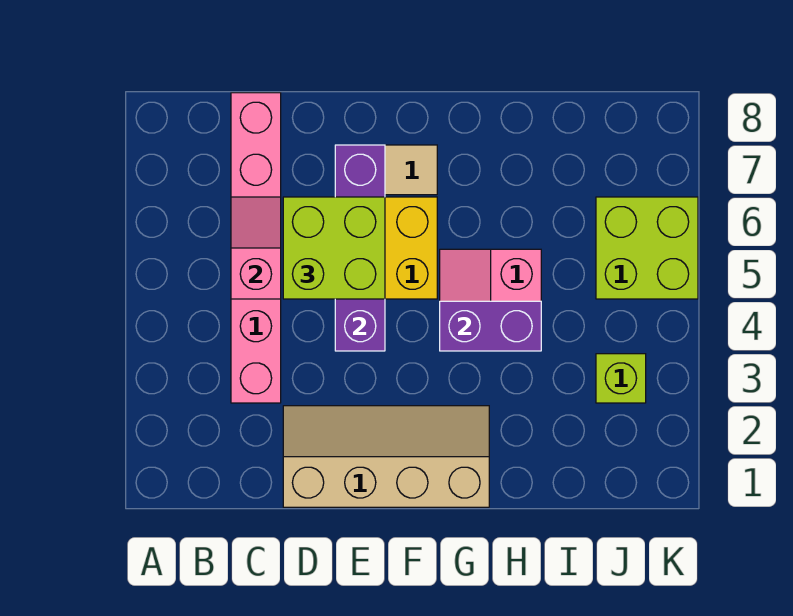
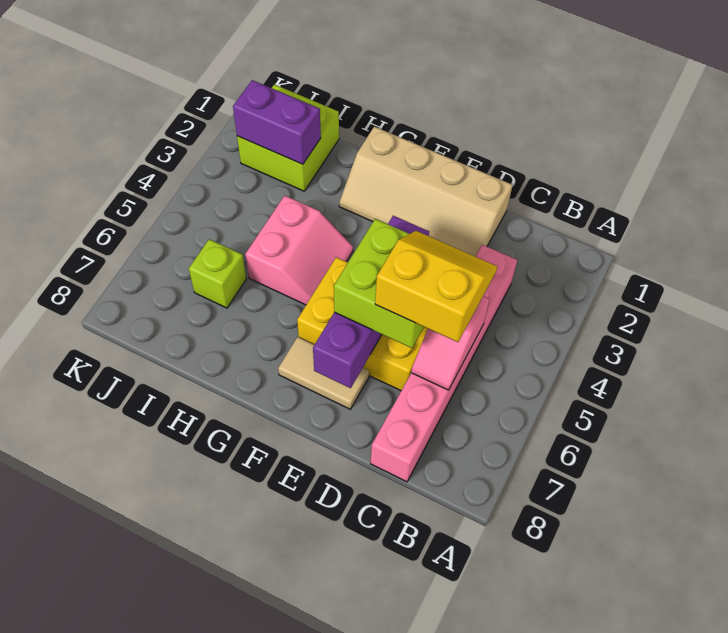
none -> yellow slope C5:D6 level 4 top 6
purple brick G4:H4 level 2 -> purple brick I2:J2 level 2
lime brick J3 level 1 -> lime brick I6 level 1
lime brick J5:K6 level 1 -> lime brick I1:J2 level 1

